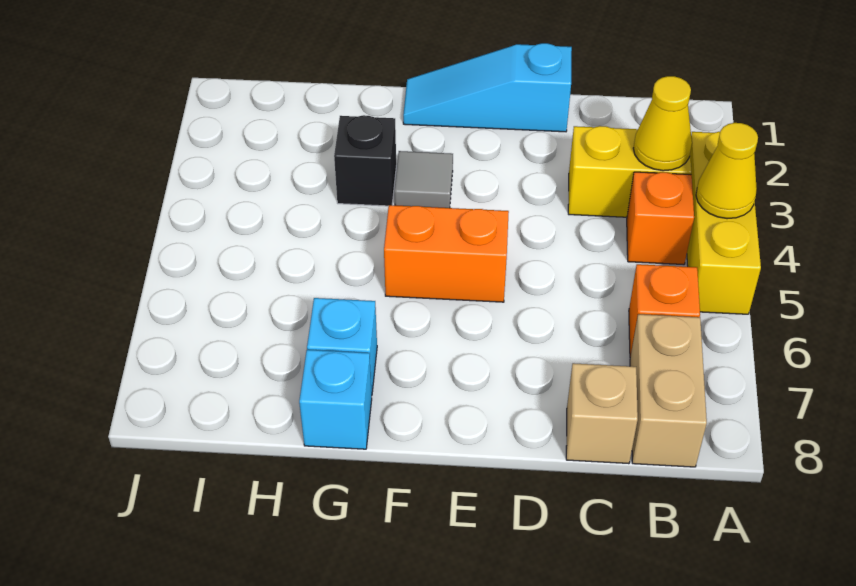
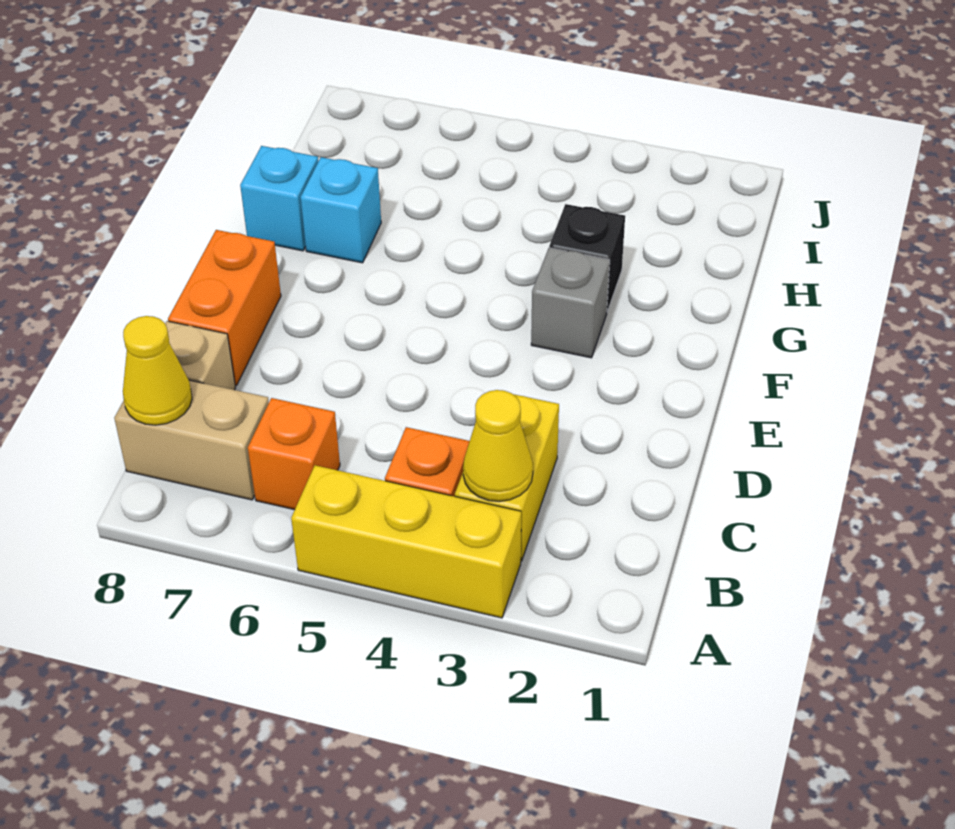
yellow cone A4 level 2 -> yellow cone B8 level 2
cyan slope D1:F1 level 1 top D -> none
orange brick E5:F5 level 1 -> orange brick D8:E8 level 1
grey tile F3 level 1 -> grey brick F3 level 1

